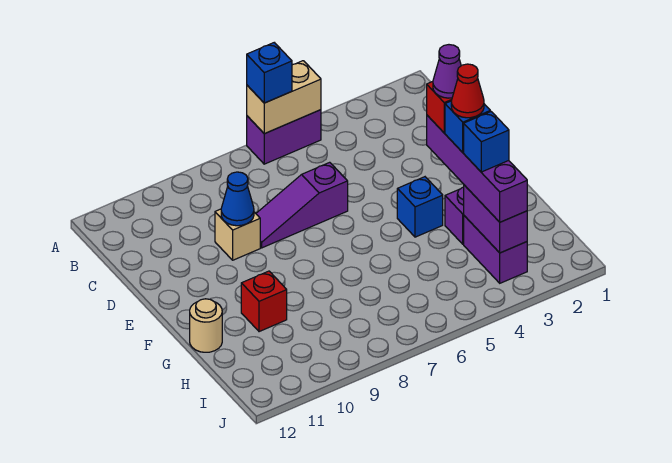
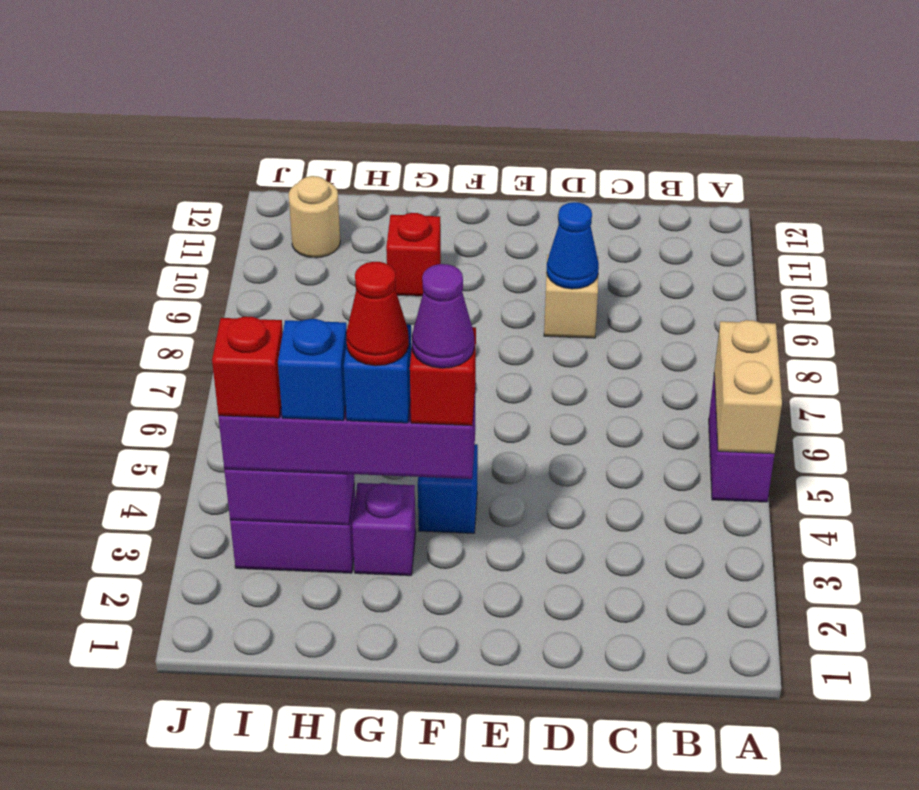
blue brick A6 level 3 -> none
purple slope D6:D8 level 1 top 6 -> none
tan round brick G12 level 1 -> tan round brick I11 level 1
none -> red brick I3 level 4

